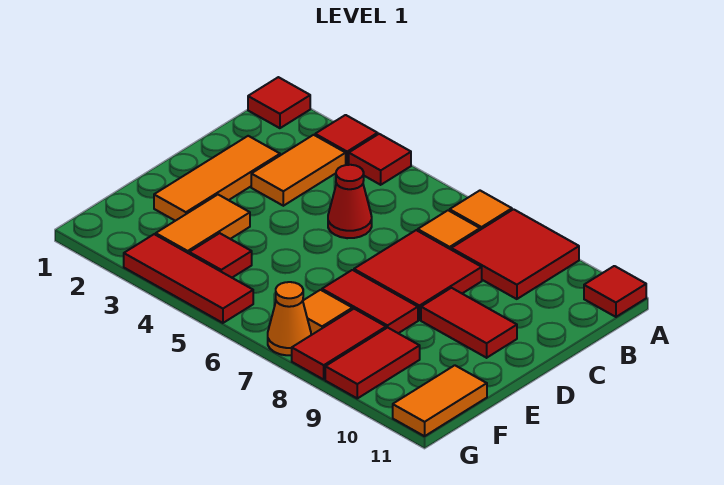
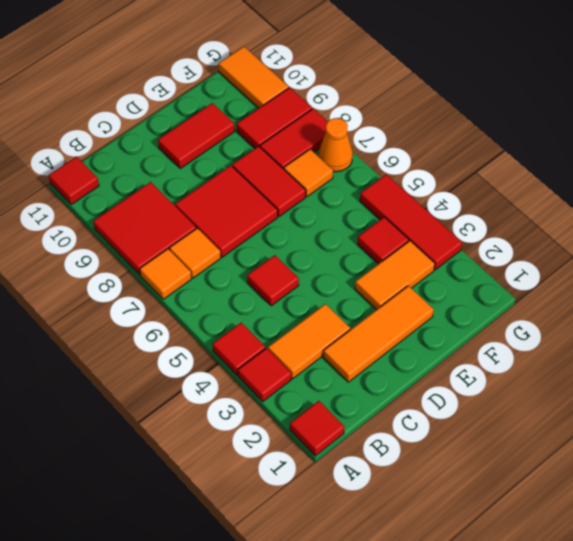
red cone C5 level 1 -> red tile C5 level 1
red tile D9:D10 level 1 -> red tile D10:E10 level 1
orange tile F11:G11 level 1 -> orange tile G10:G11 level 1

